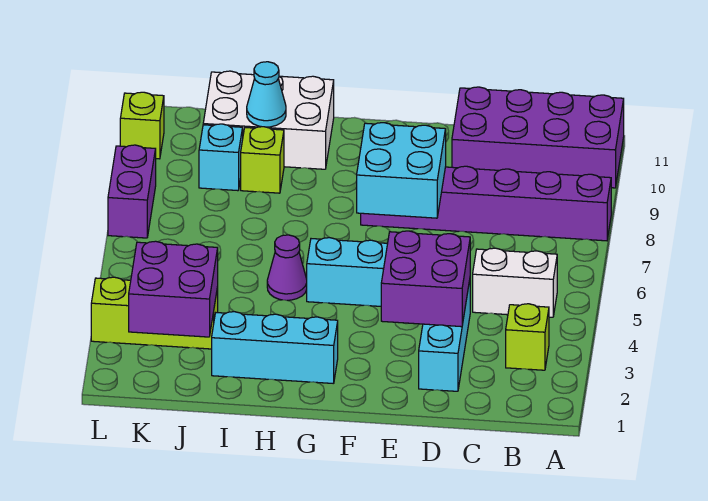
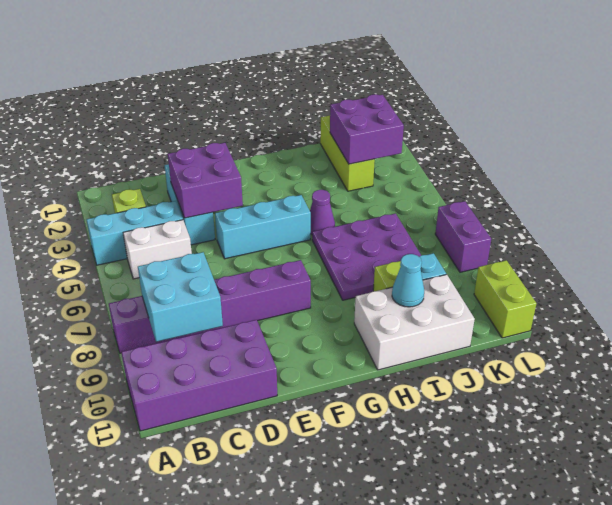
cyan brick E7:F8 level 2 -> cyan brick B8:C9 level 2
cyan brick G2:I2 level 1 -> cyan brick A4:C4 level 1
none -> purple plate H6:J8 level 1
lime brick J3:L3 level 1 -> lime brick J1:J3 level 1
lime brick L10 level 1 -> lime brick L10:L11 level 1

